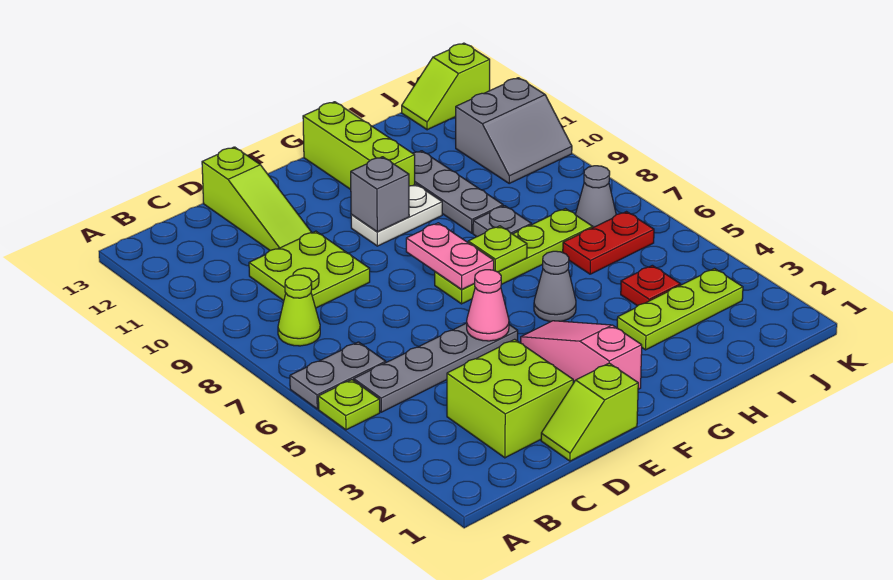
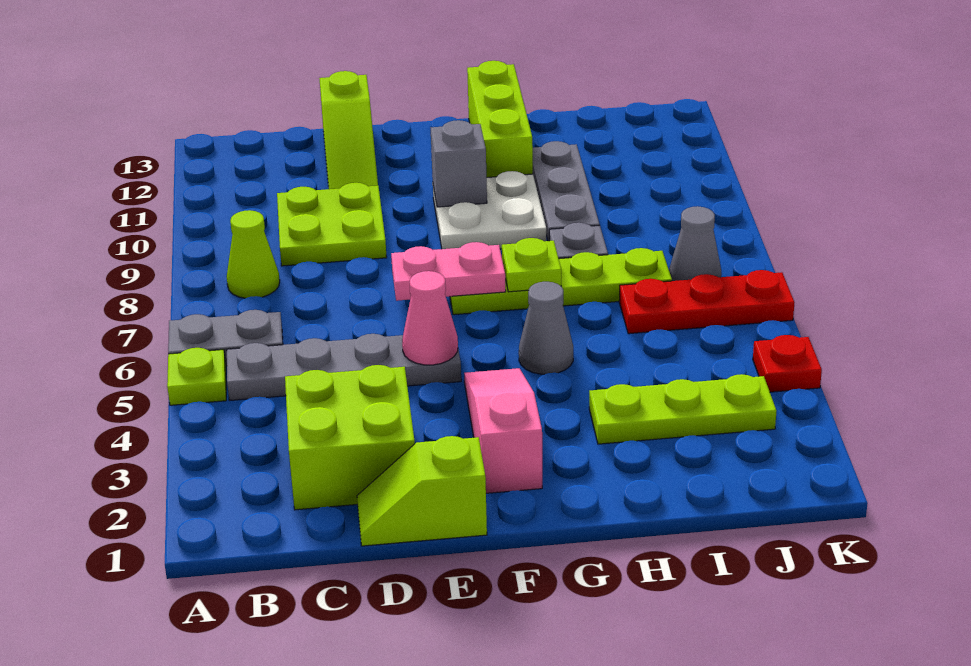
pink plate F7:F8 level 2 -> pink plate E7:F7 level 2
white plate F10:G10 level 1 -> white plate F9:G10 level 1
red plate I4 level 1 -> red plate K4 level 1
red plate I6:J6 level 1 -> red plate I6:K6 level 1
grey slope J10:K11 level 1 top 11 -> none
lime slope J13:K13 level 1 top K -> none

